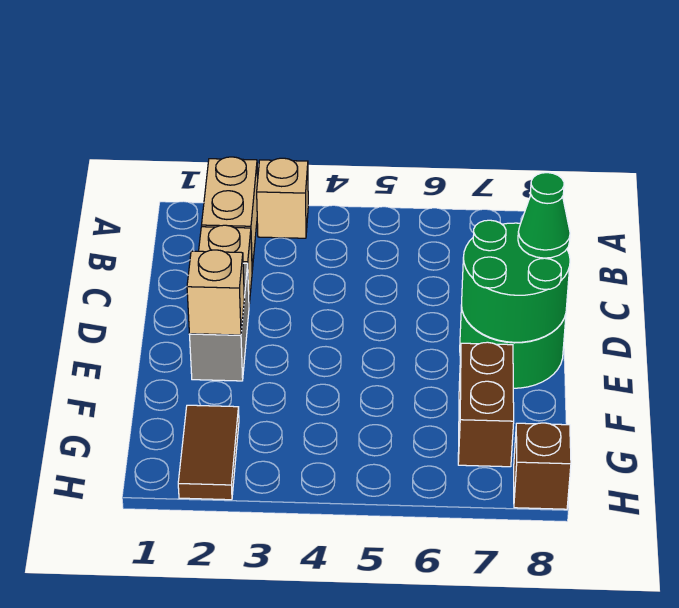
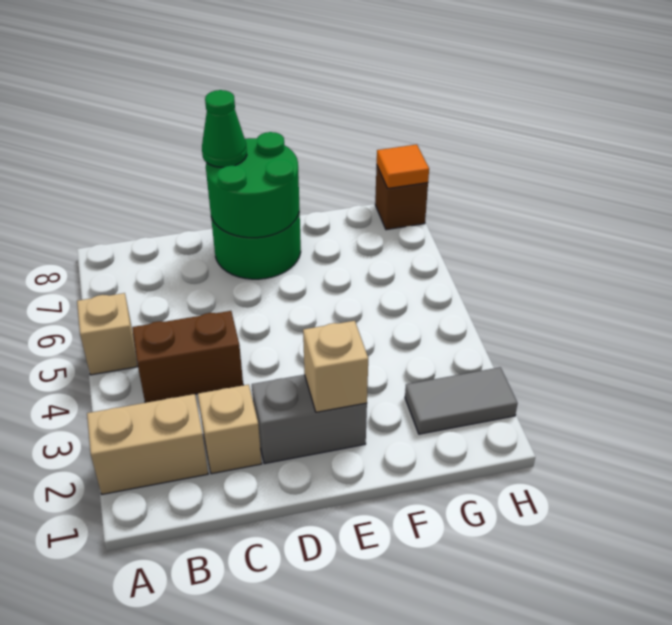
tan brick A3 level 1 -> tan brick A5 level 1
brown brick F7:G7 level 1 -> brown brick B4:C4 level 1
brown tile G2:H2 level 1 -> grey tile G2:H2 level 1
none -> orange tile H8 level 2

